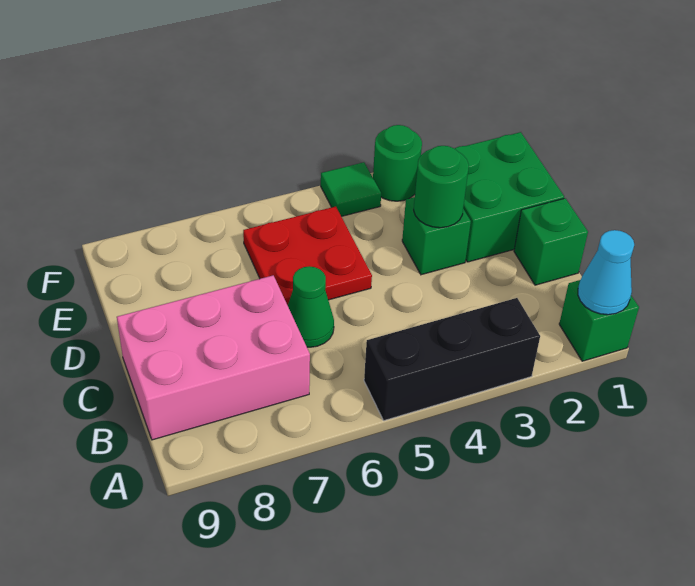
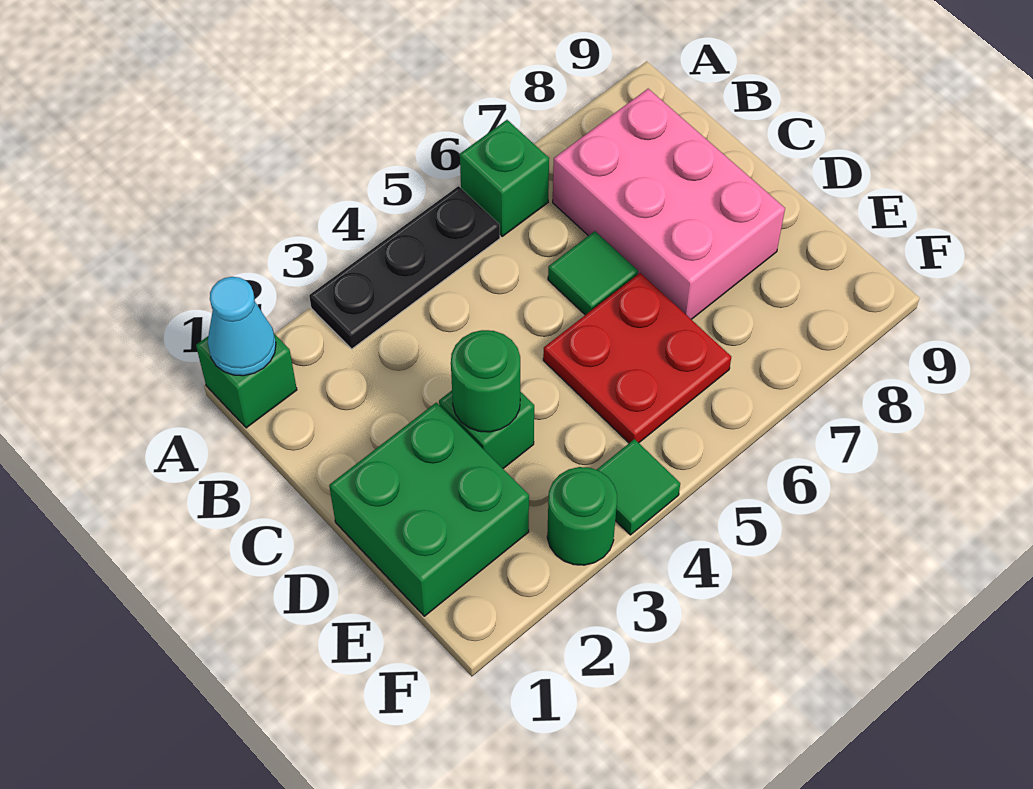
black brick A3:A5 level 1 -> black plate A3:A5 level 1
pink brick B7:C9 level 1 -> pink brick B7:D8 level 1
green brick C1 level 1 -> green brick A6 level 1
green cone C6 level 1 -> green tile C6 level 1

